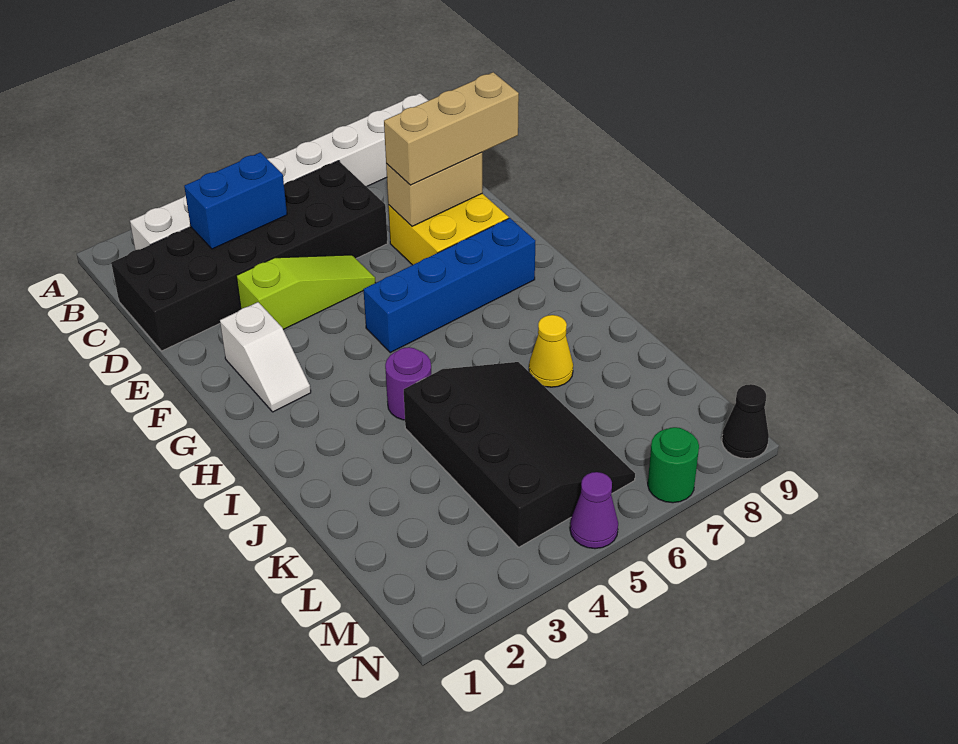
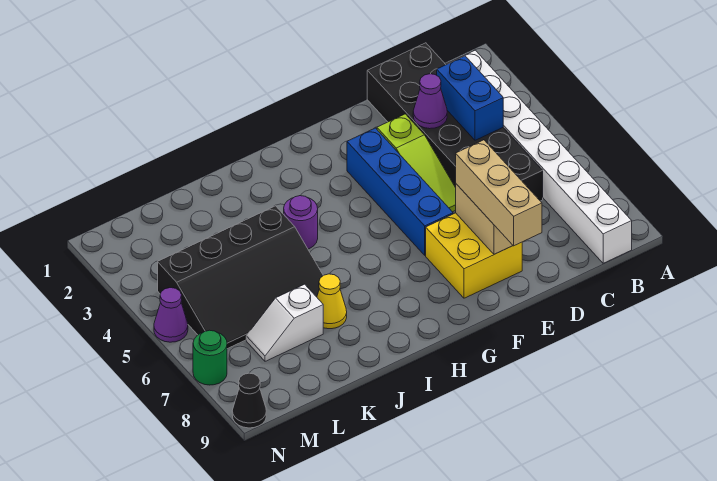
none -> purple cone D3 level 2
white slope F2:G2 level 1 top F -> white slope K7:L7 level 1 top K
blue brick G5:G8 level 1 -> blue brick F3:F6 level 1

